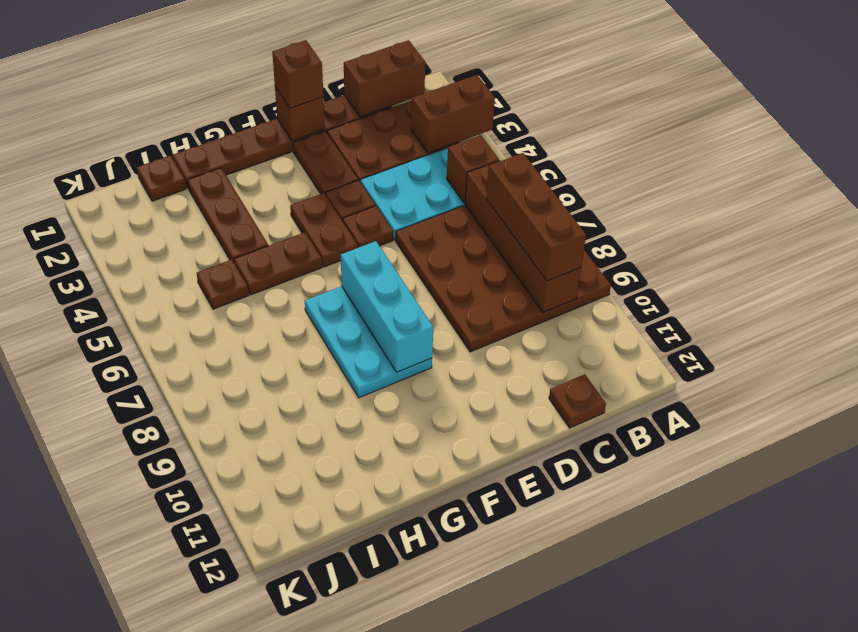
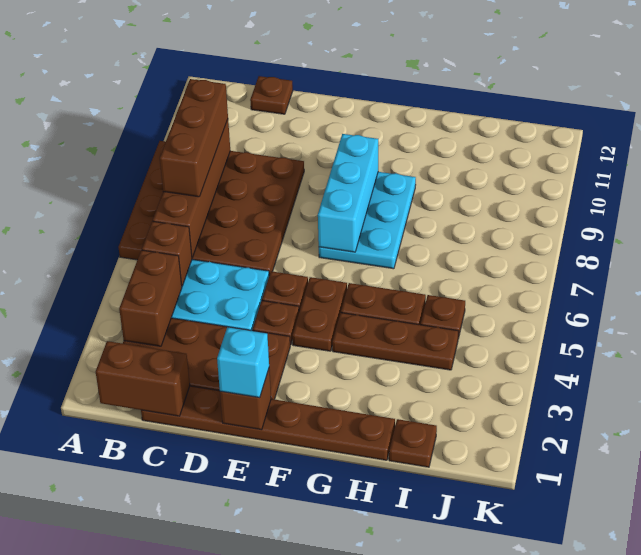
brown brick A3:B3 level 2 -> brown brick B3:B4 level 2
brown brick E1 level 3 -> cyan brick E1 level 3
brown plate H2:H4 level 1 -> brown plate G4:I4 level 1

